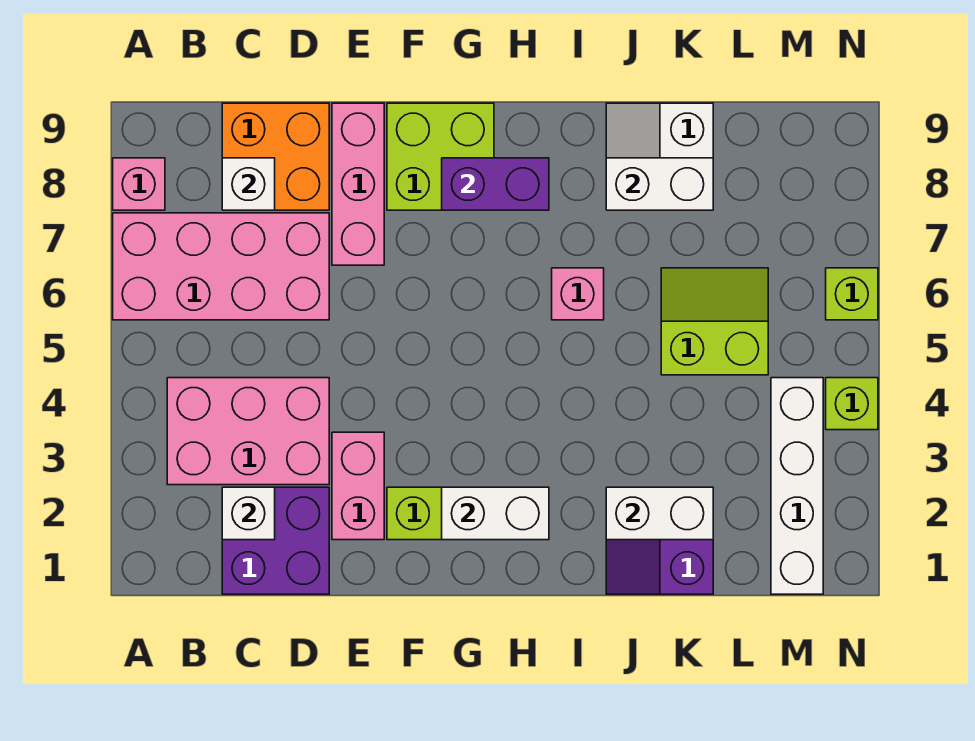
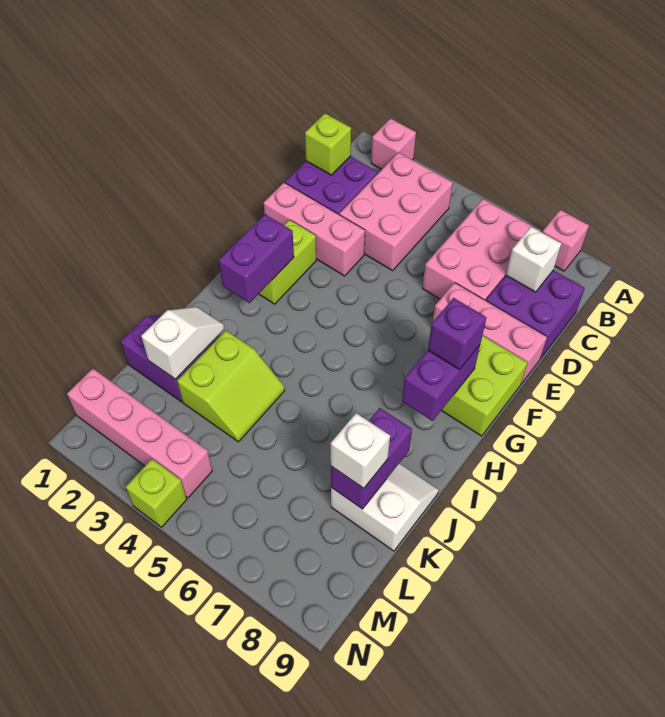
pink brick A6:D7 level 1 -> pink brick B6:D7 level 1
white brick C2 level 2 -> white brick K8 level 3
orange brick C8:D9 level 1 -> purple brick C8:D9 level 1
pink brick E2:E3 level 1 -> pink brick E1:E3 level 1
white brick G2:H2 level 2 -> purple brick G2:H2 level 2
none -> purple brick G8 level 3
pink brick I6 level 1 -> pink brick A2 level 1
white brick J2:K2 level 2 -> white slope J2:K2 level 2 top K
white brick J8:K8 level 2 -> purple brick J8:K8 level 2
lime slope K5:L6 level 1 top 5 -> lime slope J3:K4 level 1 top 3
white brick M1:M4 level 1 -> pink brick M1:M4 level 1
lime brick N6 level 1 -> lime brick C1 level 2

